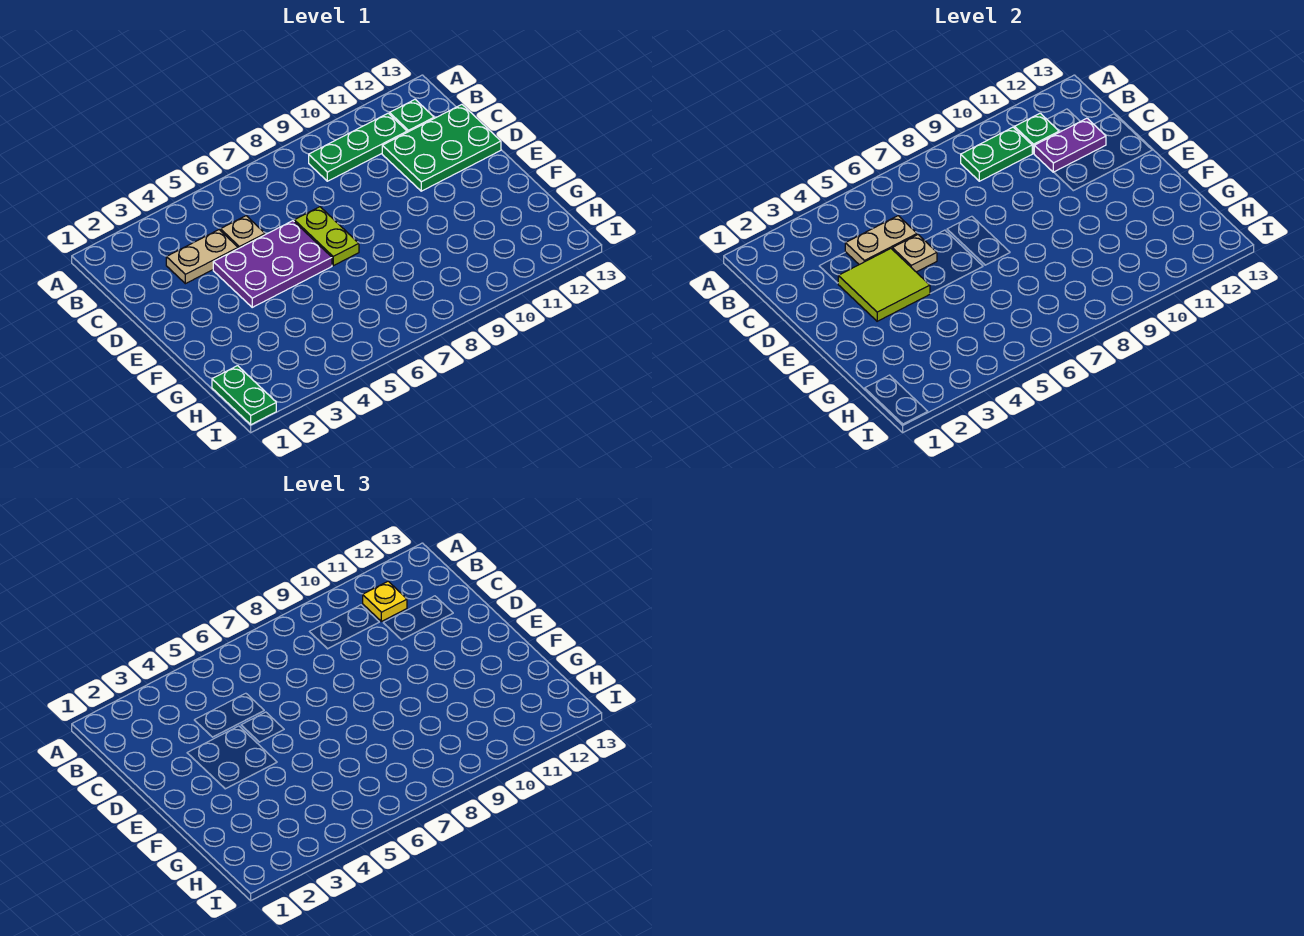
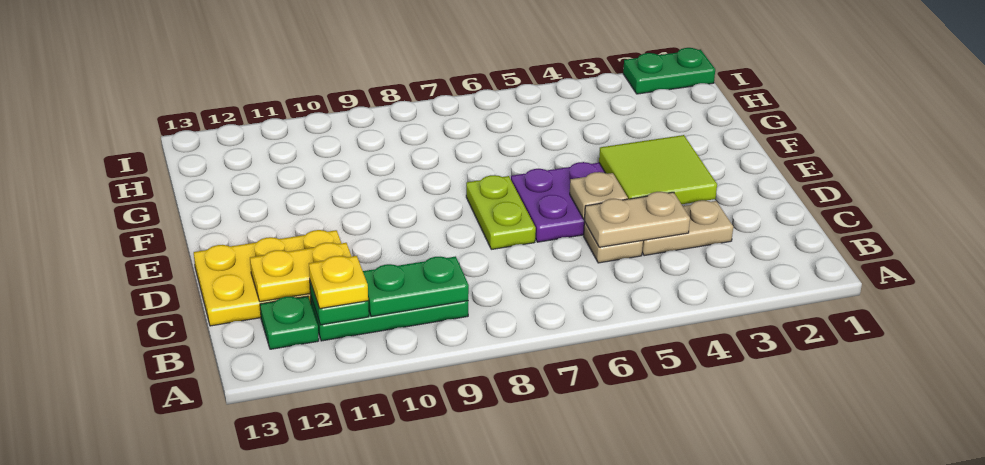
green plate C11:D13 level 1 -> yellow plate C11:D13 level 1
purple plate C11:C12 level 2 -> yellow plate C11:C12 level 2
green plate H1:I1 level 1 -> green plate I1:I2 level 1

